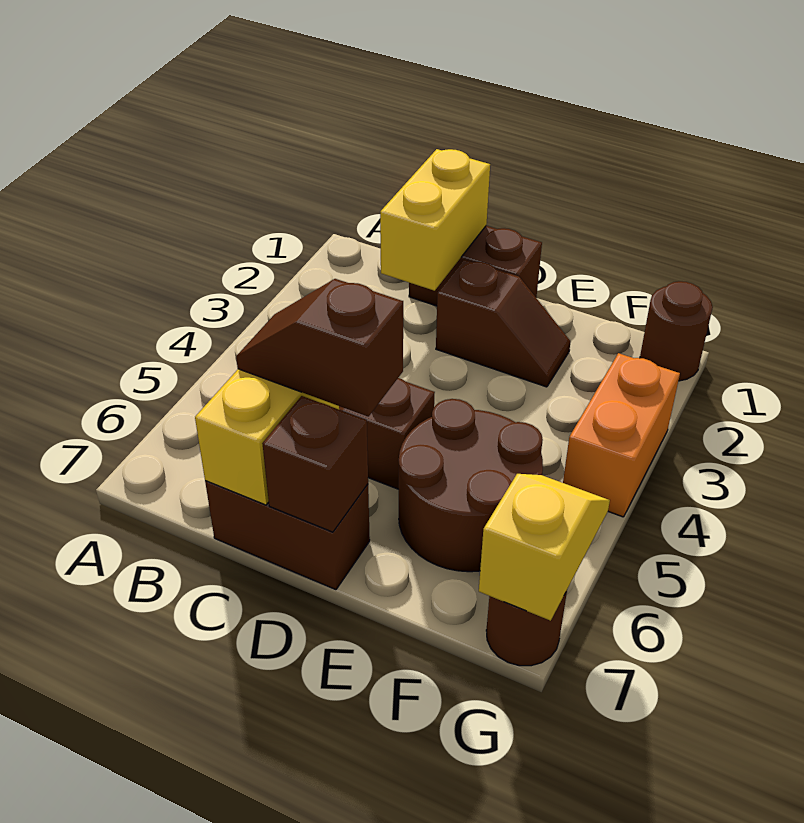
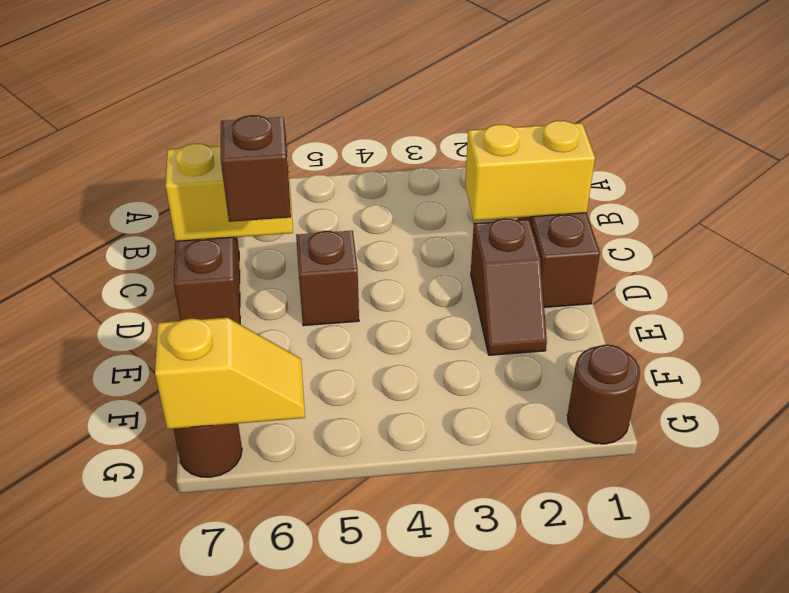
brown brick D7 level 2 -> none
brown round brick E5:F6 level 1 -> none
orange brick G3:G4 level 1 -> none

